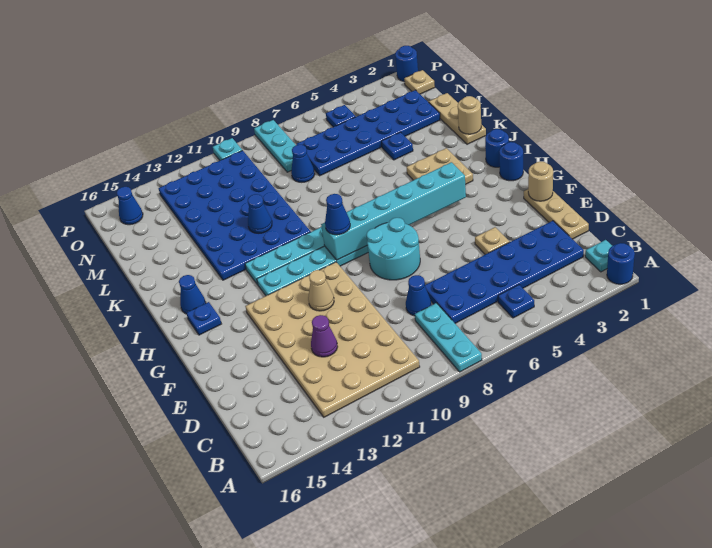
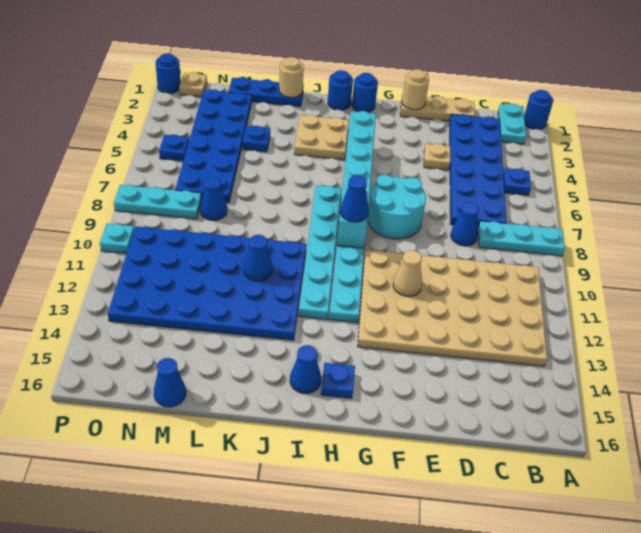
cyan plate B1 level 1 -> cyan plate B1:B2 level 1
purple cone D12 level 2 -> none
tan plate K1:M1 level 1 -> blue plate K1:M1 level 1
blue cone O15 level 1 -> blue cone M16 level 1

